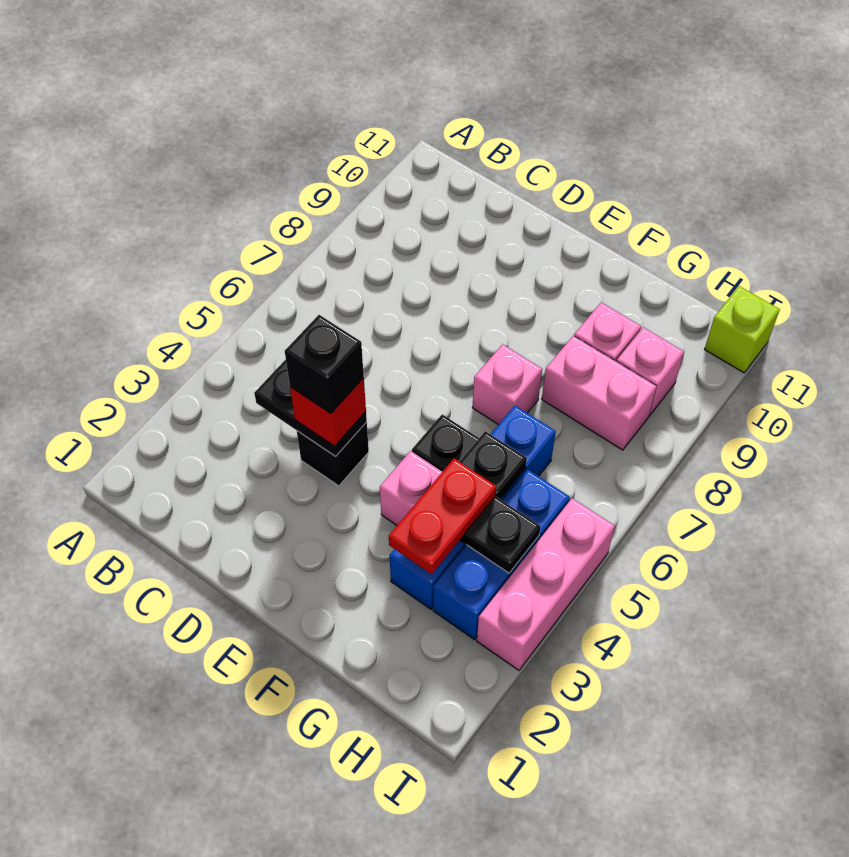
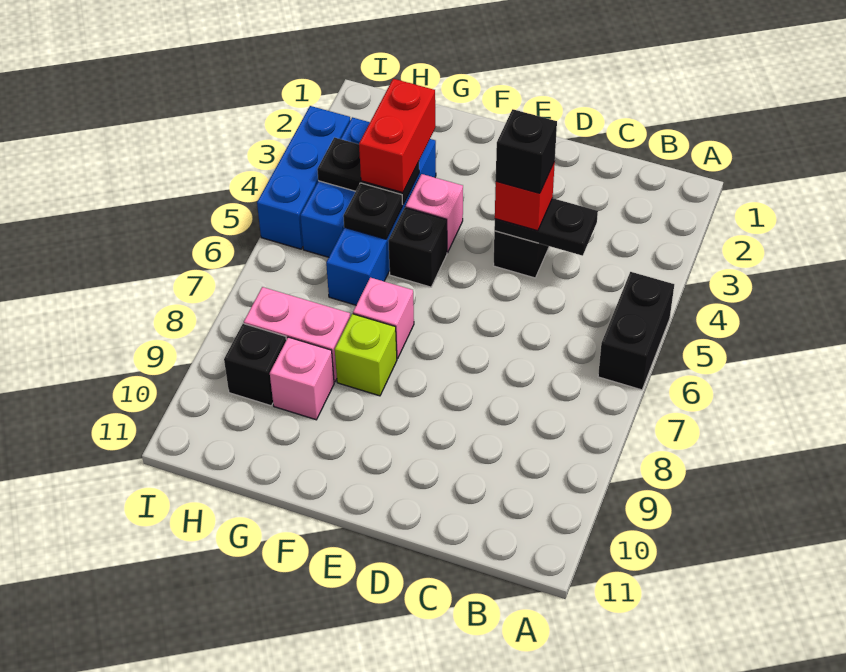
none -> black brick A5:A6 level 1
red plate G3:G4 level 3 -> red brick G3:G4 level 3
pink brick H9 level 1 -> black brick H9 level 1
pink brick I3:I5 level 1 -> blue brick I3:I5 level 1
lime brick I11 level 1 -> lime brick F8 level 1

